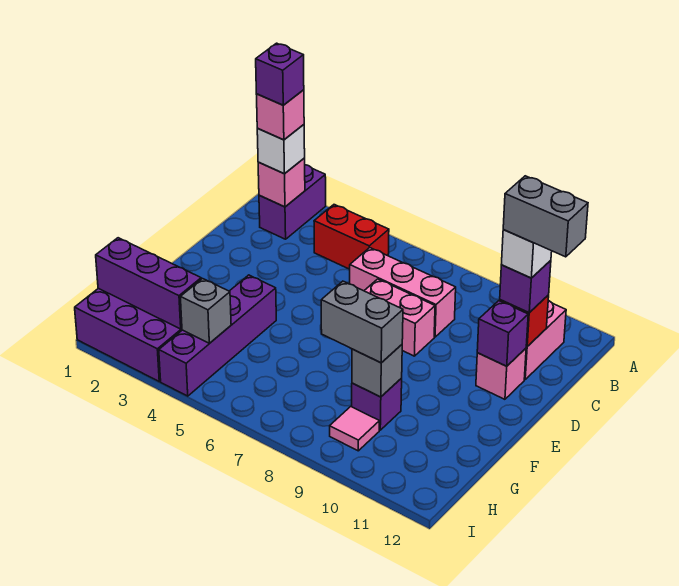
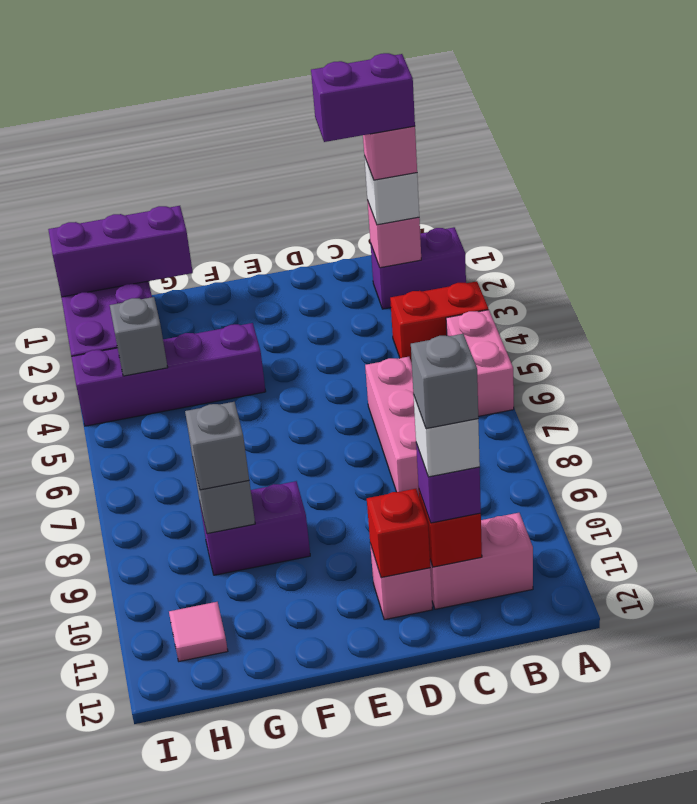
purple brick B2 level 5 -> purple brick B2:C2 level 5
red brick B4:B5 level 1 -> red brick A4:B4 level 1
grey brick C11:C12 level 5 -> grey brick C11 level 5
pink brick D7:D8 level 1 -> pink brick A5:A6 level 1
purple brick D11 level 2 -> red brick D11 level 2
grey brick G8:G9 level 3 -> grey brick G9 level 3
purple brick G9 level 1 -> purple brick F9:G9 level 1
purple brick H1:H3 level 2 -> purple brick G1:I1 level 2
pink tile H9 level 1 -> pink tile H11 level 1

